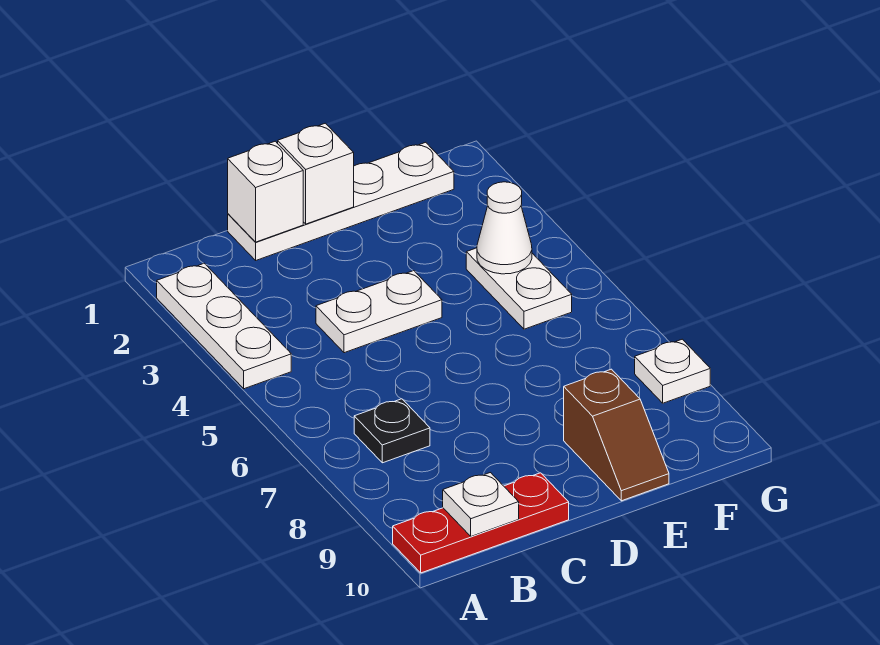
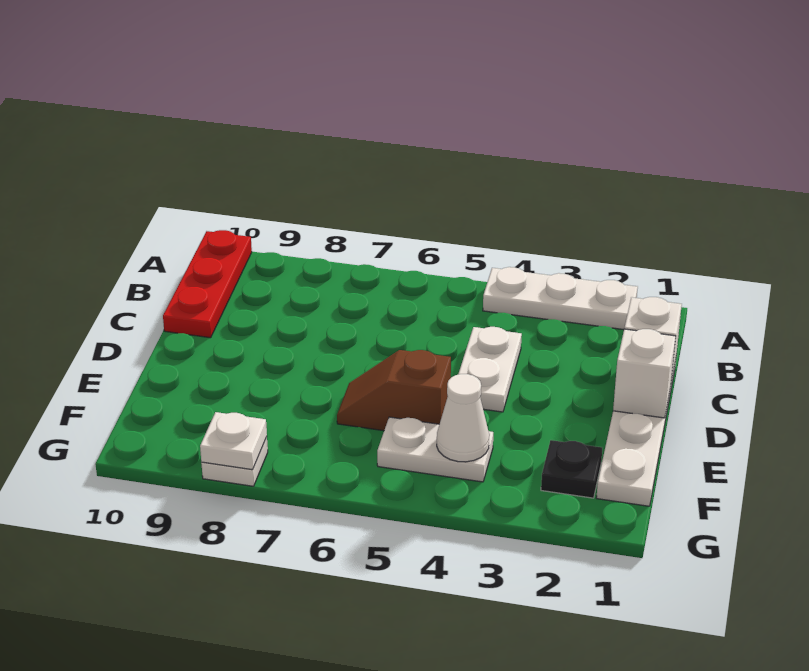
black plate B7 level 1 -> black plate F2 level 1
white plate B10 level 2 -> white plate G8 level 2
brown slope E9:E10 level 1 top 9 -> brown slope E5:E6 level 1 top 5

